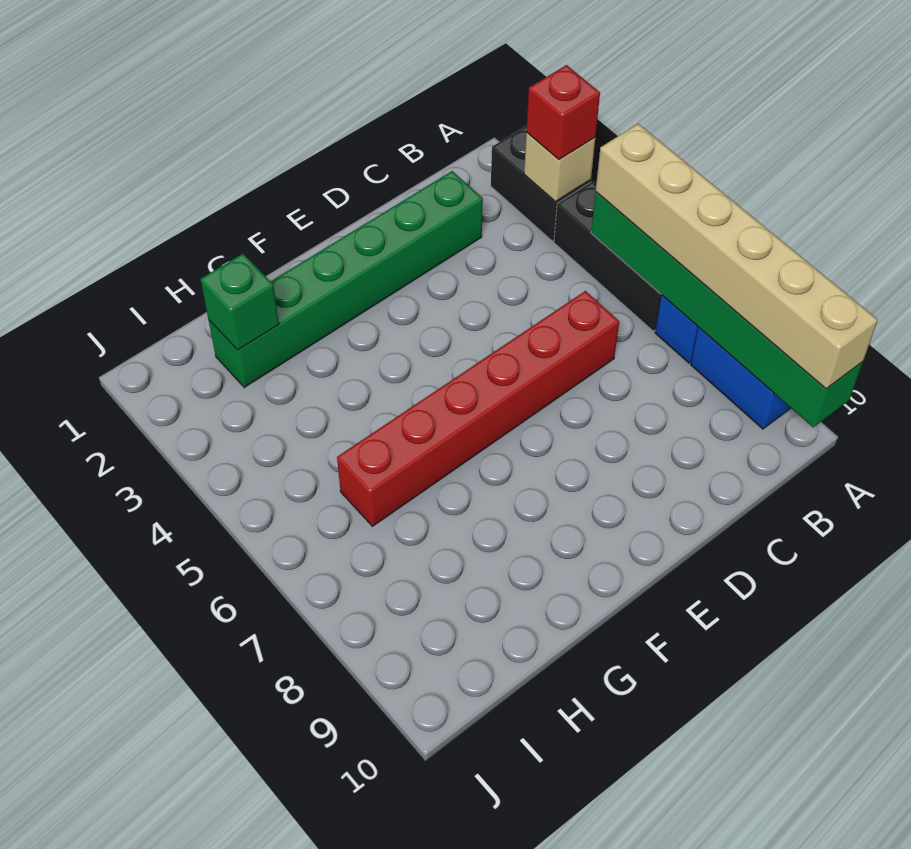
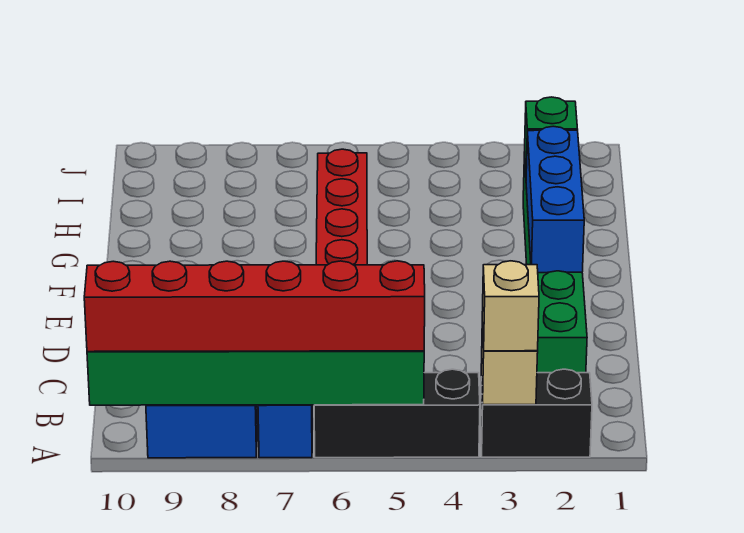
red brick A3 level 3 -> tan brick A3 level 3
tan brick A5:A10 level 3 -> red brick A5:A10 level 3
none -> blue brick E2:G2 level 2

